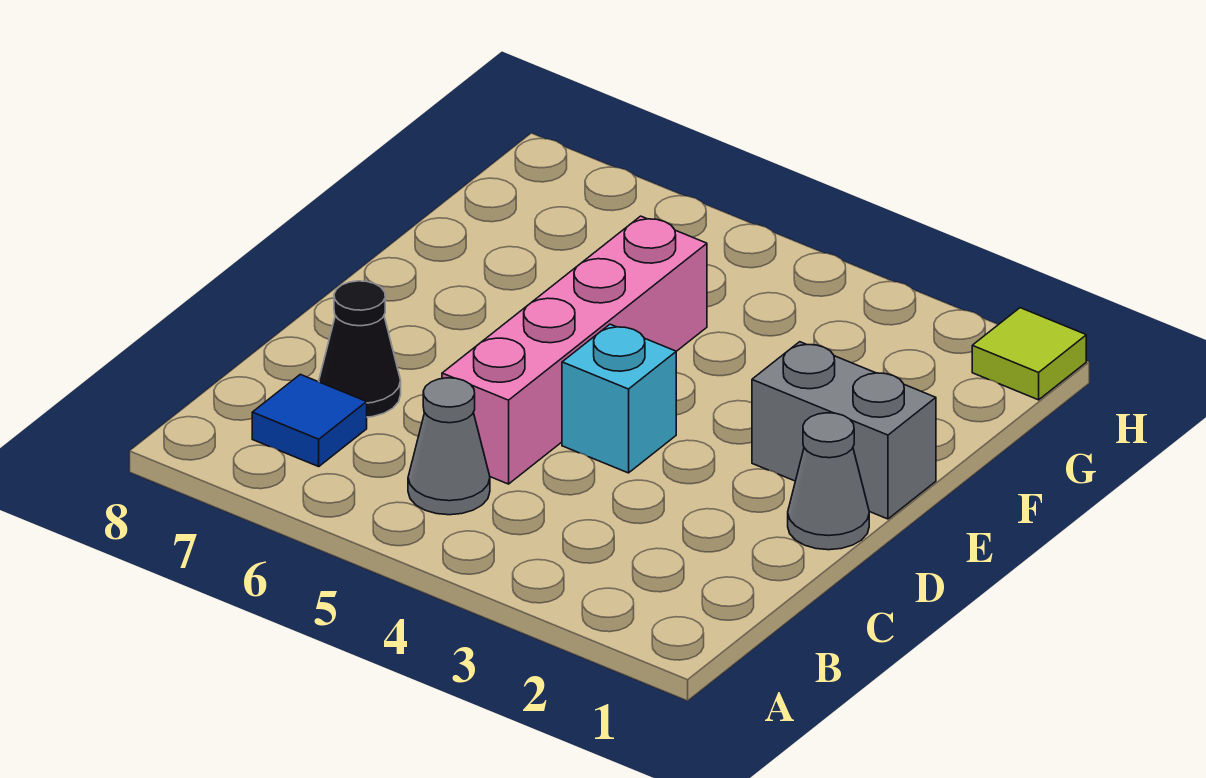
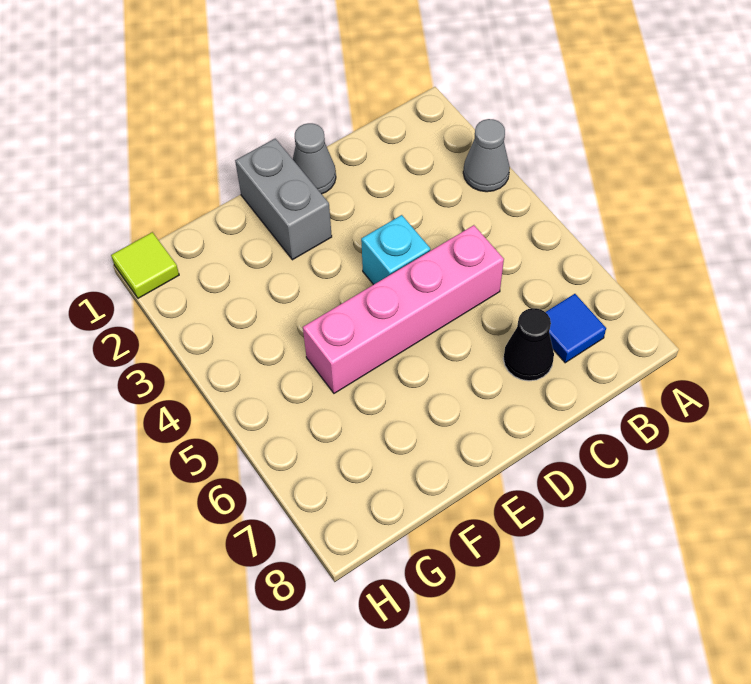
grey cone B5 level 1 -> grey cone A3 level 1

